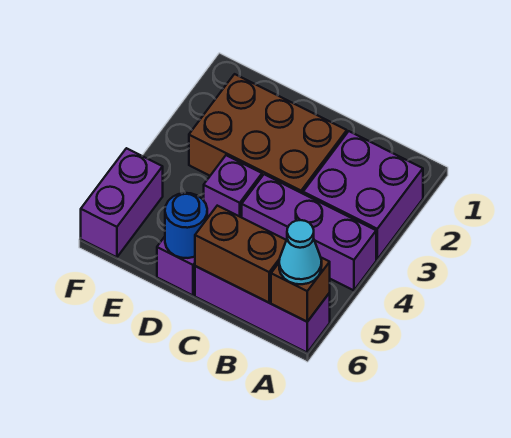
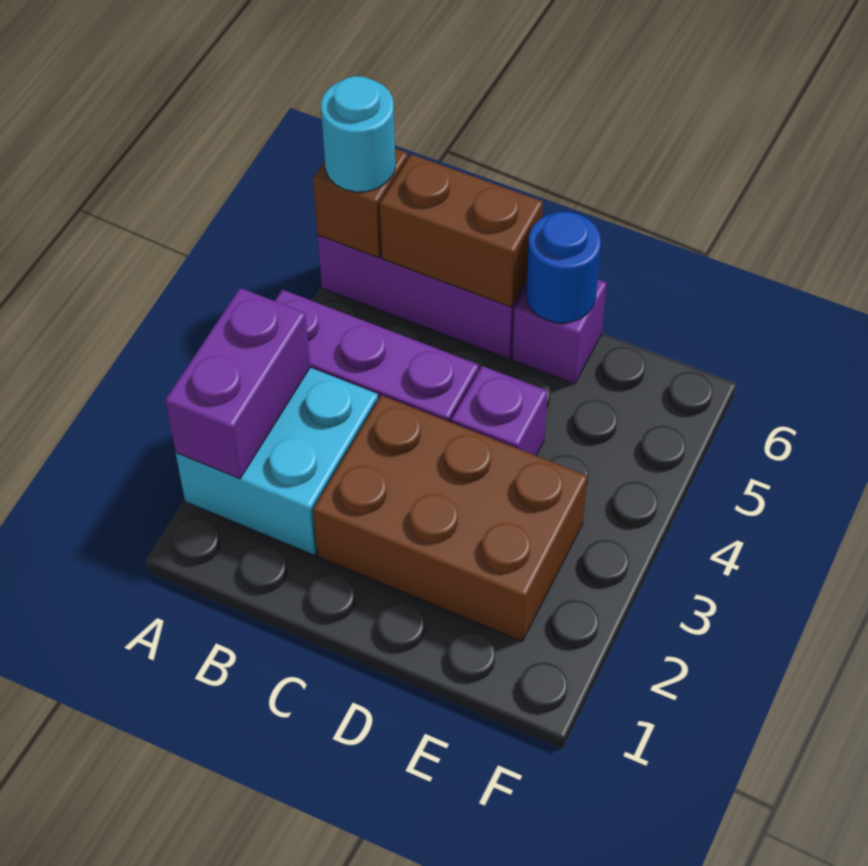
purple brick A2:B3 level 1 -> cyan brick A2:B3 level 1
cyan cone A6 level 3 -> cyan round brick A6 level 3
purple brick F5:F6 level 1 -> purple brick A2:A3 level 2

